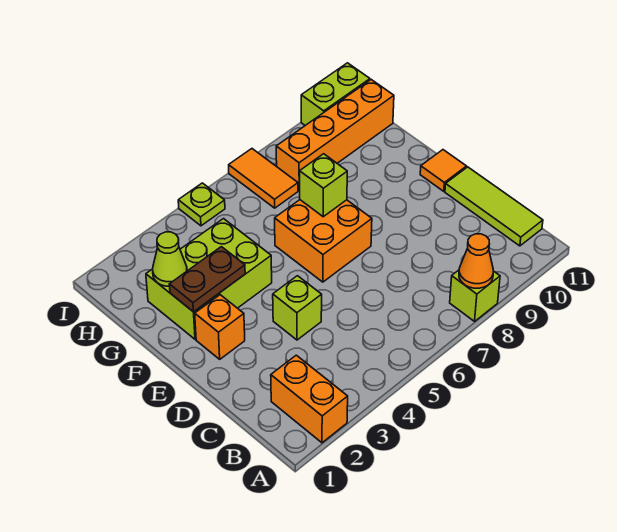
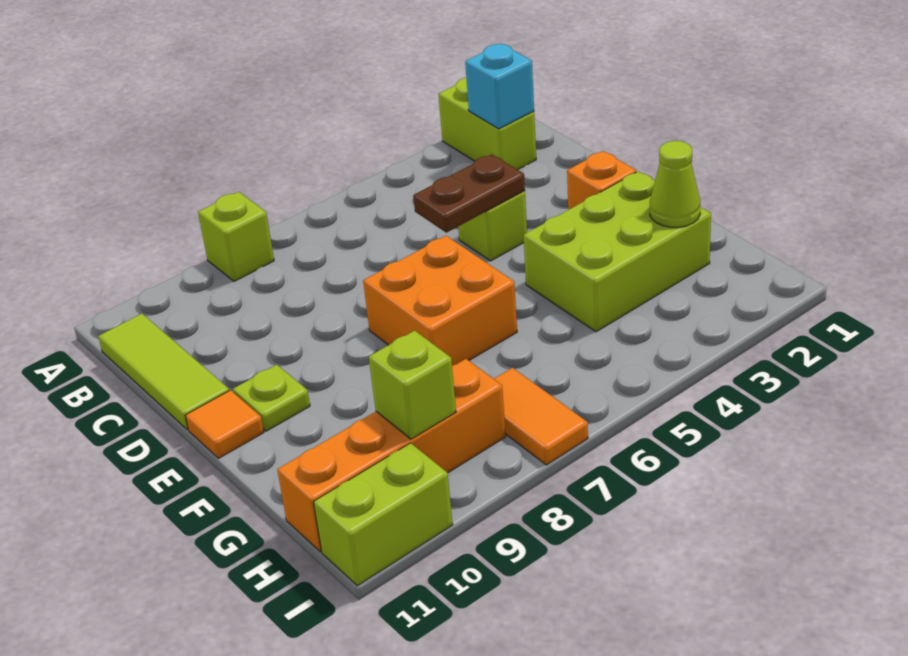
orange brick A2:B2 level 1 -> lime brick A2:B2 level 1
orange cone A8 level 2 -> none
none -> cyan brick B2 level 2
brown plate F2:F3 level 2 -> brown plate D4:D5 level 2
lime brick F7 level 2 -> lime brick H9 level 2
lime plate I5 level 1 -> lime plate E10 level 1

